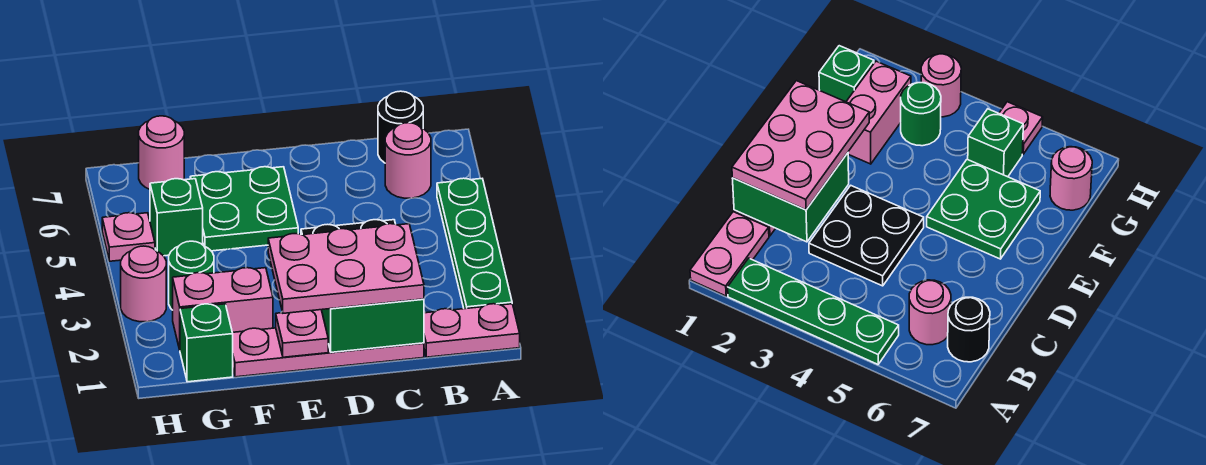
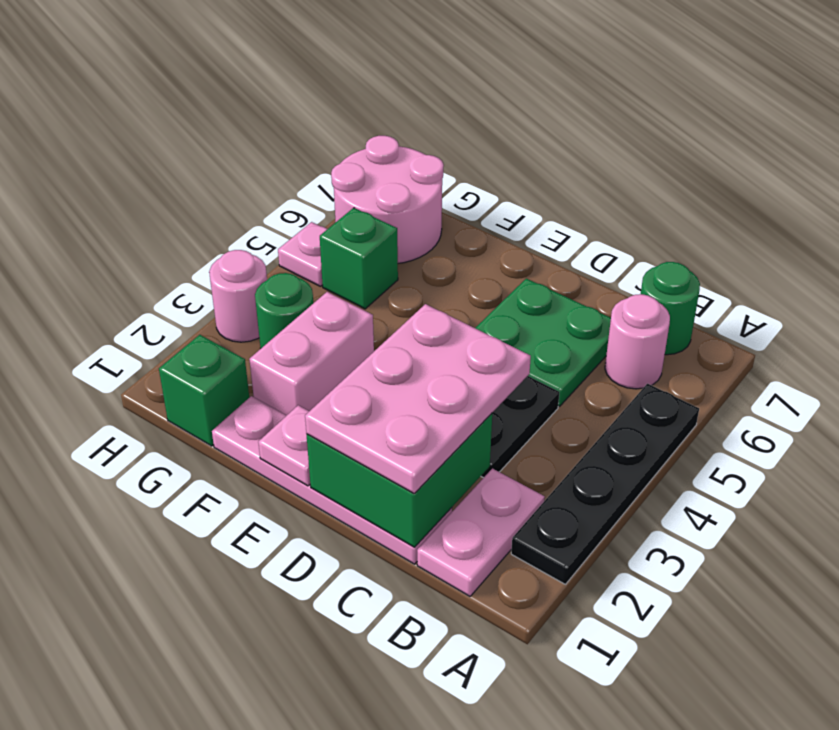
pink plate A1:B1 level 1 -> pink plate B1:B2 level 1
green plate A2:A5 level 1 -> black plate A2:A5 level 1
black round brick B7 level 1 -> green round brick B7 level 1
pink plate C1:E2 level 3 -> pink plate C1:D3 level 3
green plate E5:F6 level 1 -> green plate C5:D6 level 1
pink brick F2:G2 level 1 -> pink brick F2:F3 level 1
pink round brick G7 level 1 -> pink round brick G6:H7 level 1

